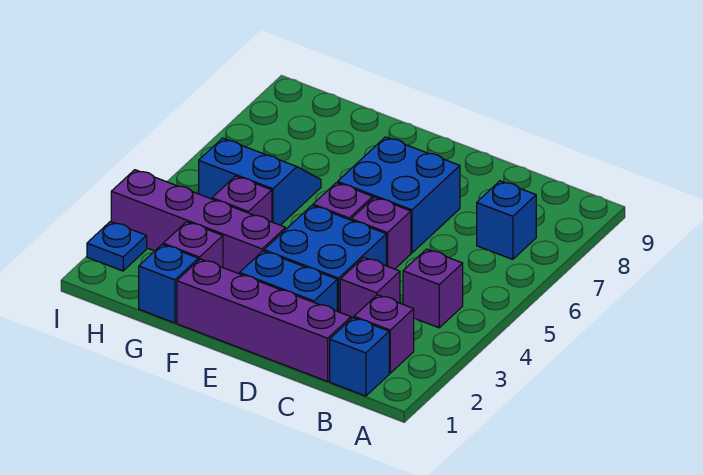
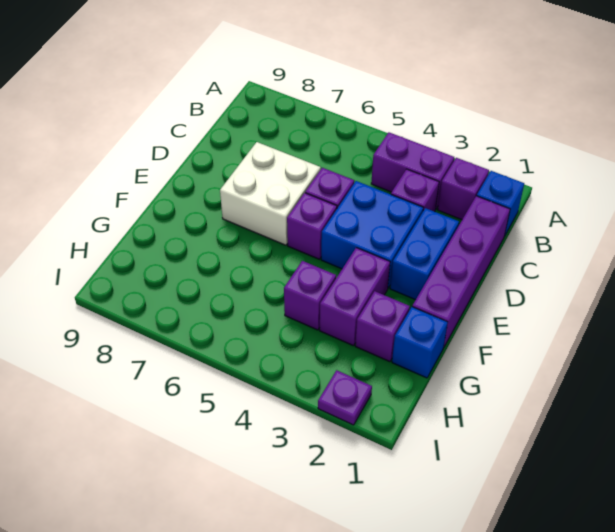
purple brick B4 level 1 -> purple brick B3:B4 level 1
blue brick B7 level 1 -> none
blue brick D6:E7 level 1 -> white brick D6:E7 level 1
purple brick F3:I3 level 1 -> purple brick F3:G3 level 1
blue slope G5:H6 level 1 top 5 -> none
blue plate I2 level 1 -> purple plate I2 level 1

